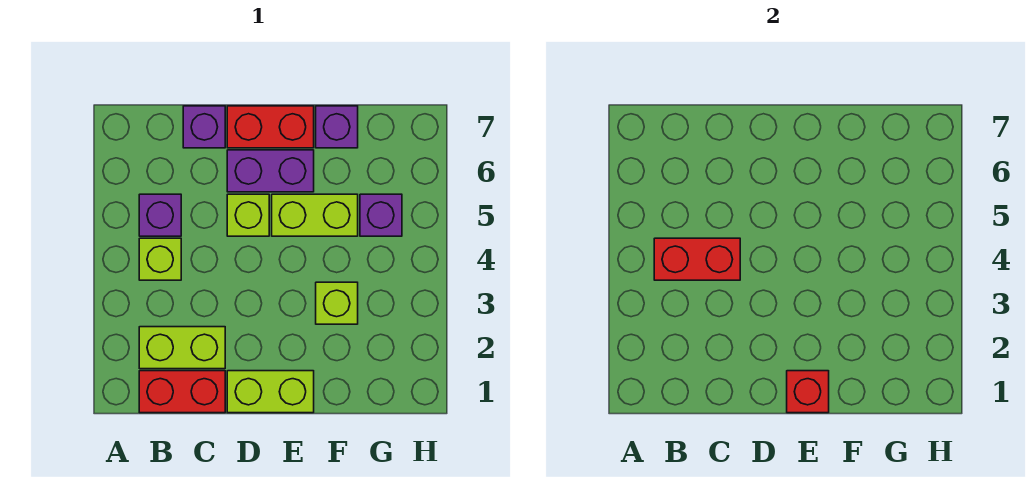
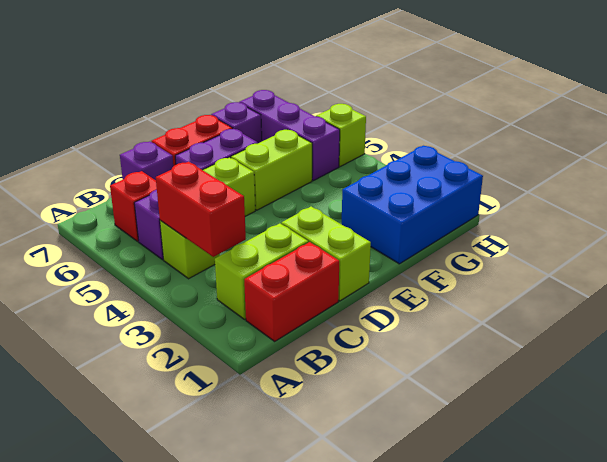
red brick B4:C4 level 2 -> red brick B3:B4 level 2
lime brick D1:E1 level 1 -> lime brick D1:D2 level 1
red brick E1 level 2 -> red brick B6 level 1
none -> blue brick F1:H2 level 1
lime brick F3 level 1 -> lime brick H5 level 1
purple brick G5 level 1 -> purple brick G5:G7 level 1

